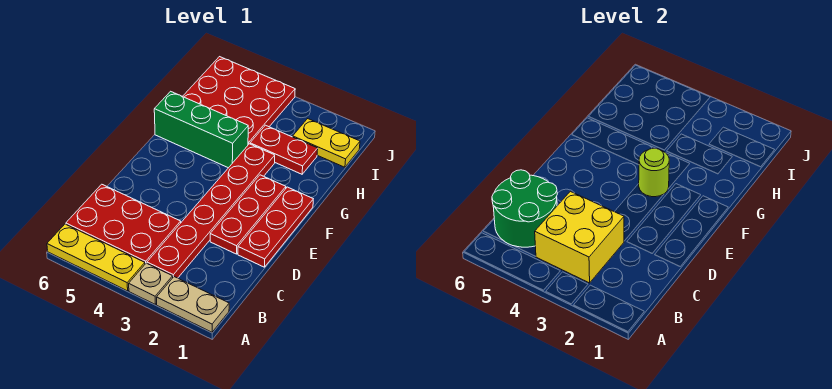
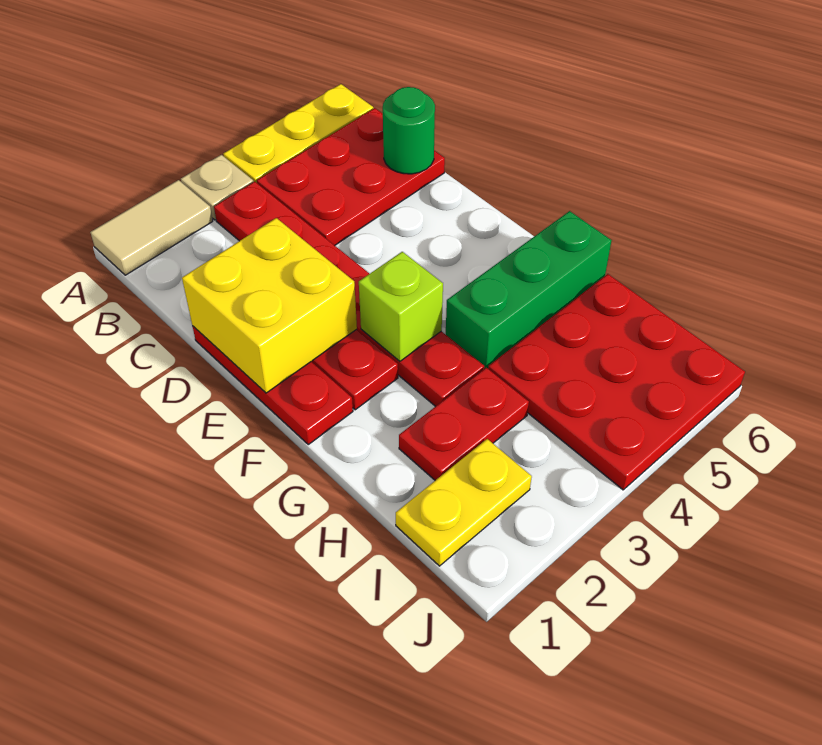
tan plate A1:A2 level 1 -> tan tile A1:A2 level 1
yellow brick B3:C4 level 2 -> yellow brick D1:E2 level 2
green round brick B5:C6 level 2 -> green round brick C6 level 2
lime round brick F3 level 2 -> lime brick F3 level 2

